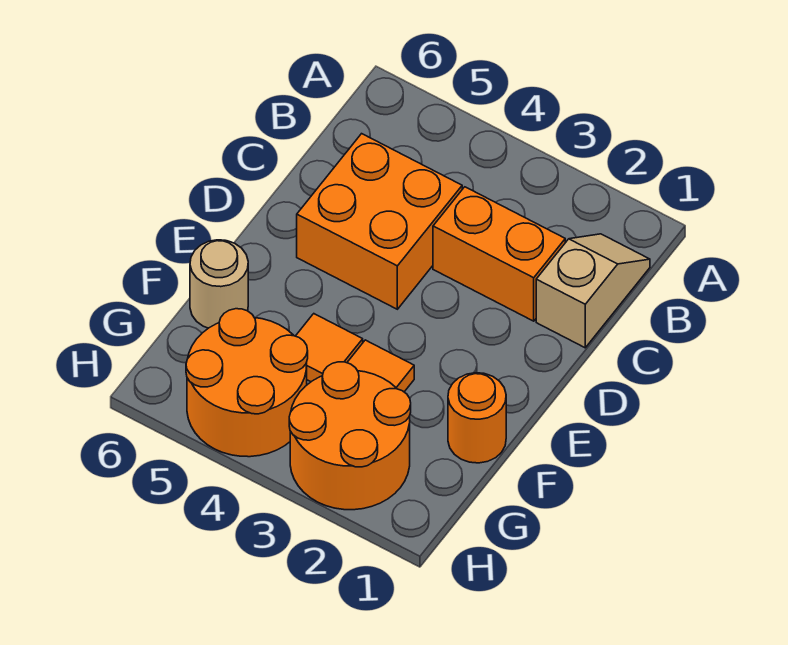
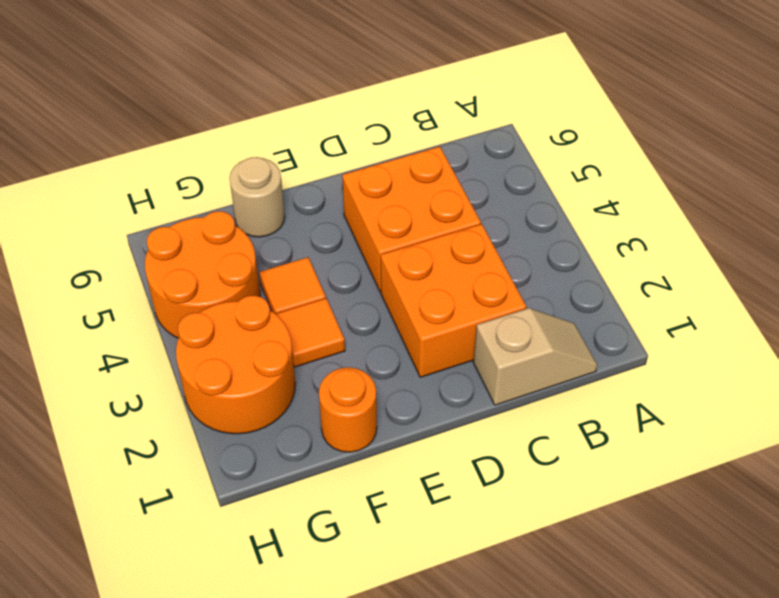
orange brick C2:C3 level 1 -> orange brick C2:D3 level 1

